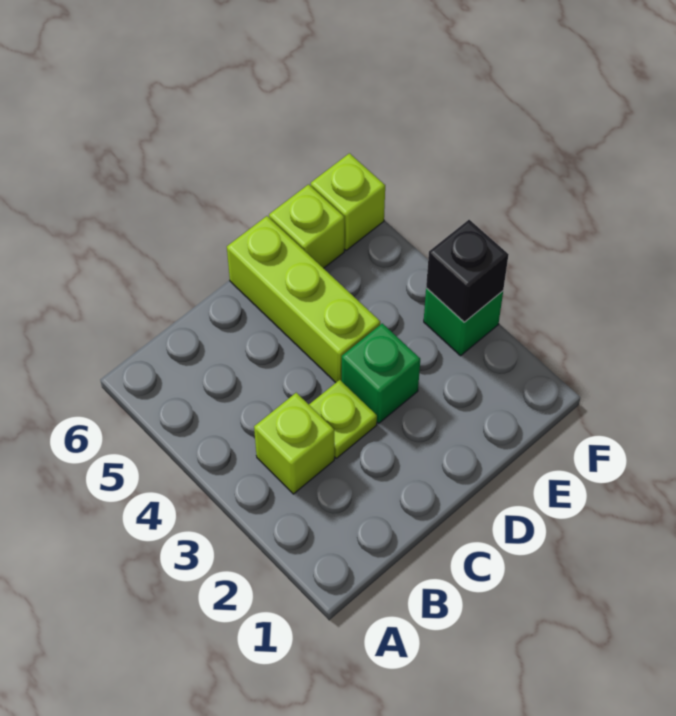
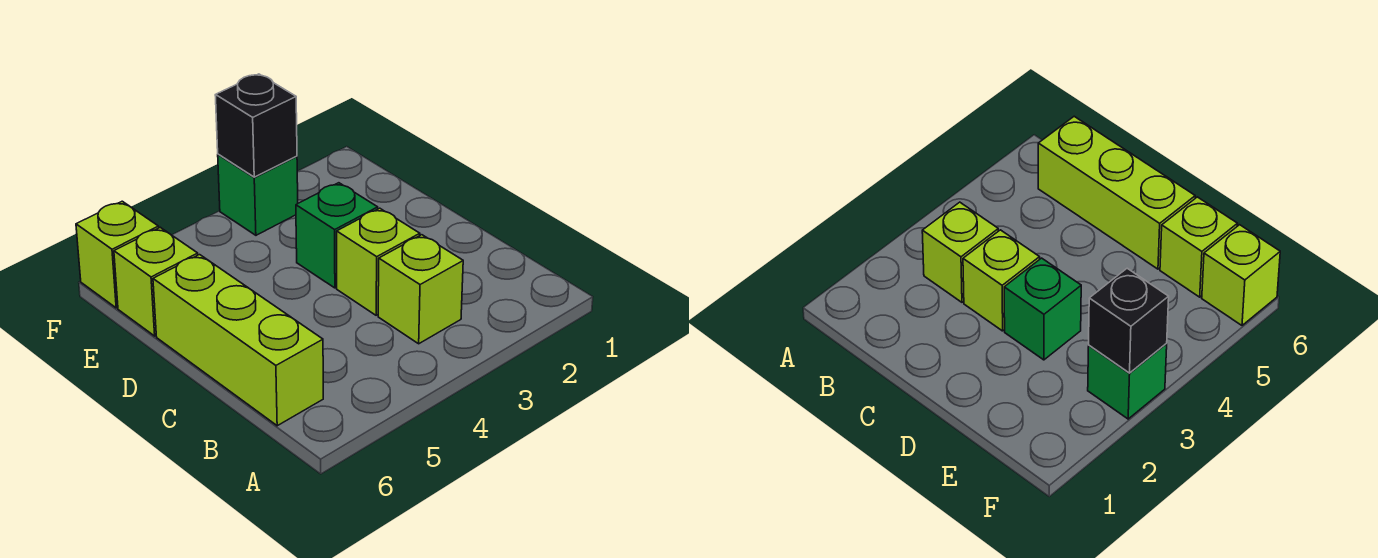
lime plate C3 level 1 -> lime brick C3 level 1
lime brick D4:D6 level 1 -> lime brick B6:D6 level 1

